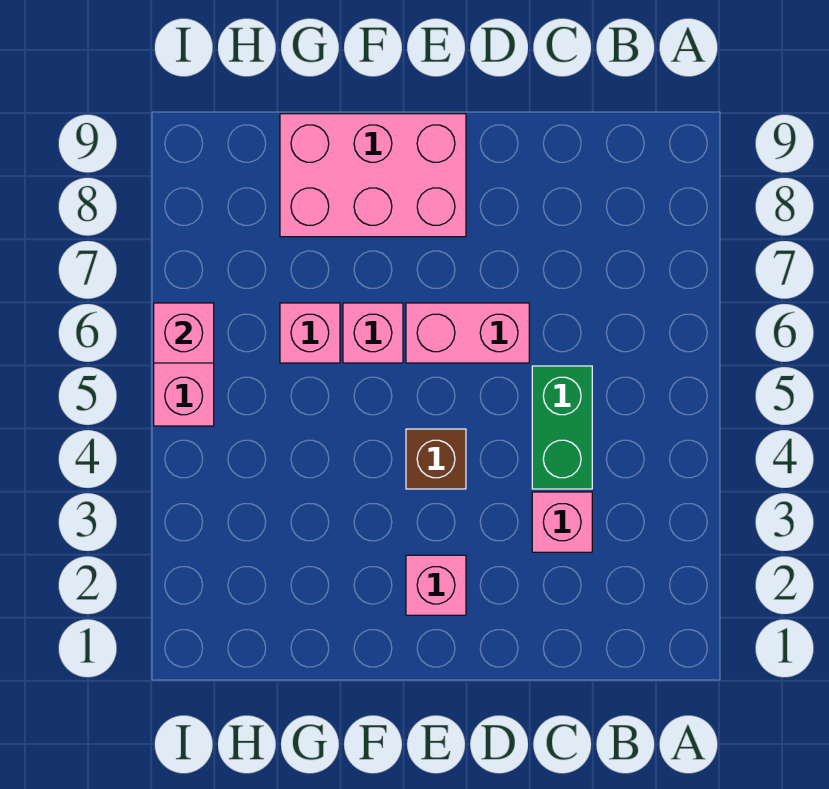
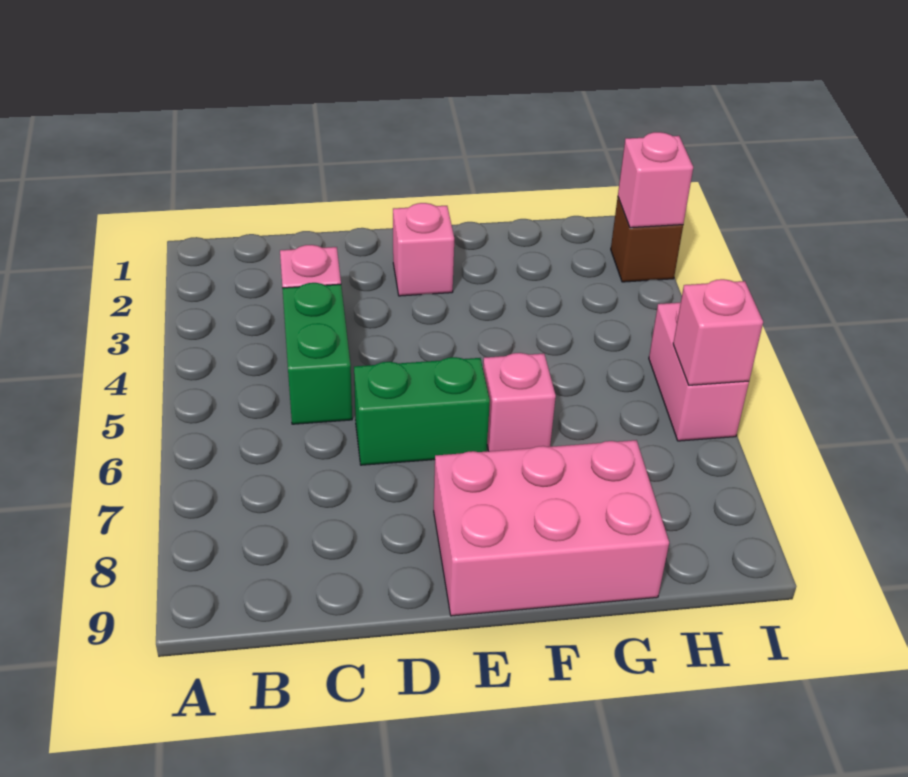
pink brick D6:E6 level 1 -> green brick D6:E6 level 1
brown brick E4 level 1 -> brown brick I2 level 1
pink brick G6 level 1 -> pink brick I2 level 2

